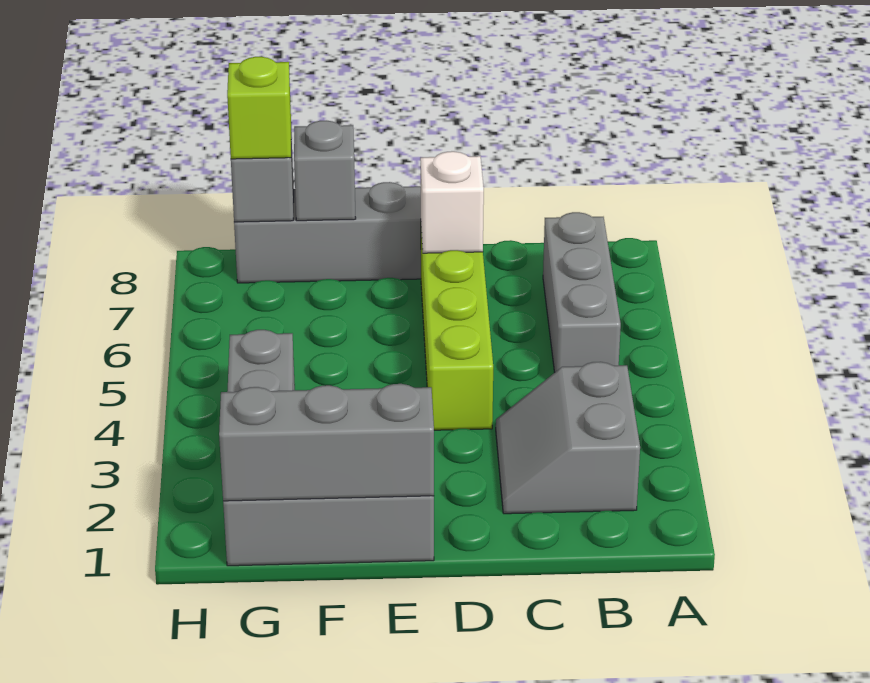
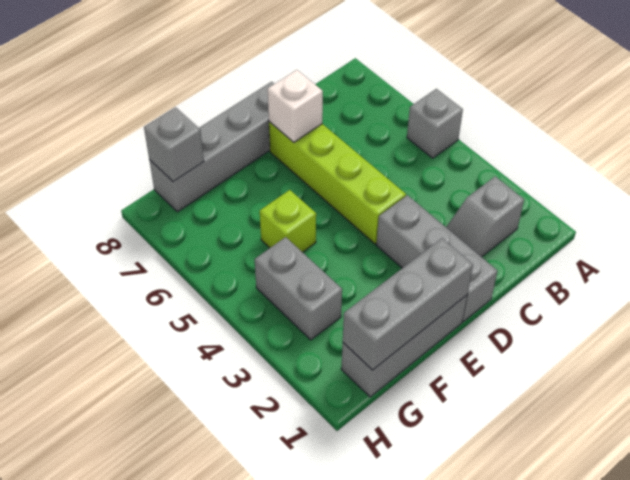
grey slope B2:C3 level 1 top B -> grey slope B2:C2 level 1 top B
grey brick B5:B7 level 1 -> grey brick D1:D3 level 1
grey brick F8 level 2 -> grey brick A5 level 1
lime brick G8 level 3 -> lime brick F5 level 1

